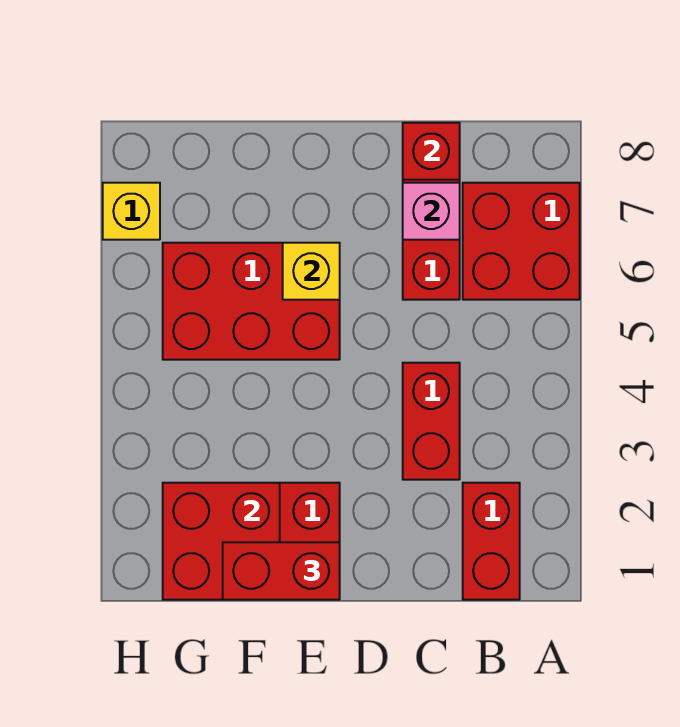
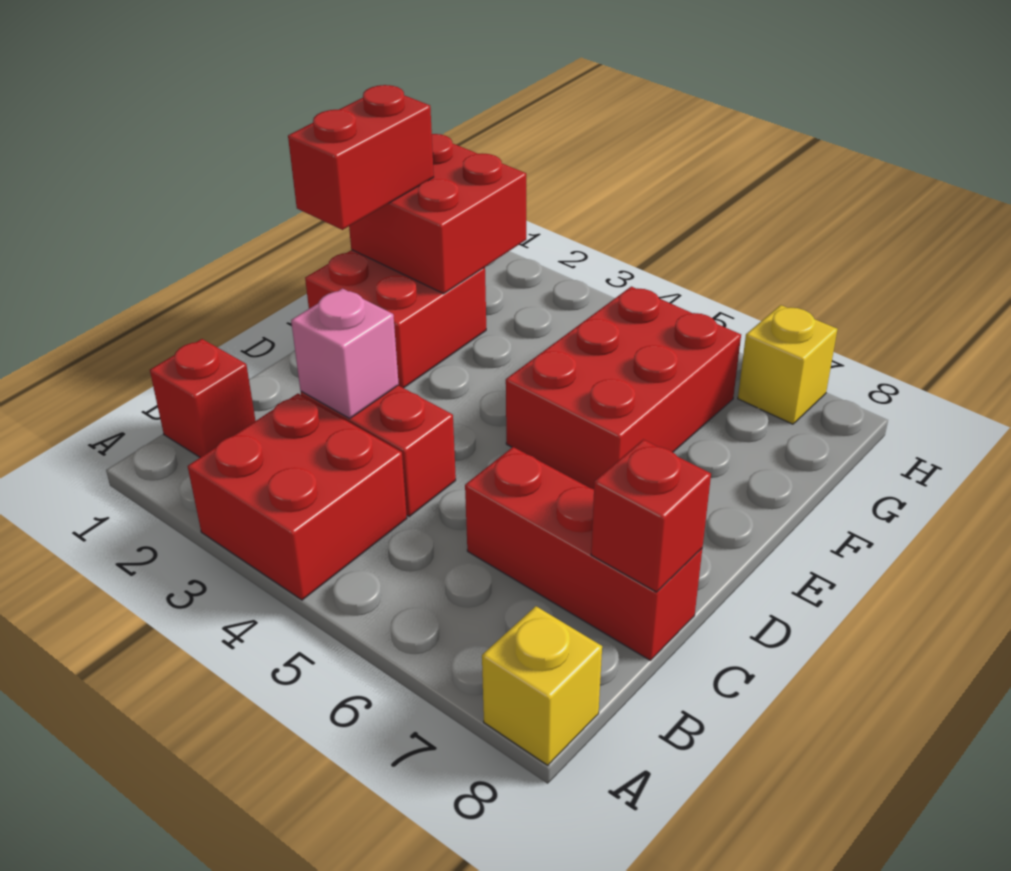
red brick A6:B7 level 1 -> red brick A3:B4 level 1
red brick B1:B2 level 1 -> red brick B1 level 1
pink brick C7 level 2 -> pink brick C3 level 2
yellow brick E6 level 2 -> yellow brick A8 level 1

